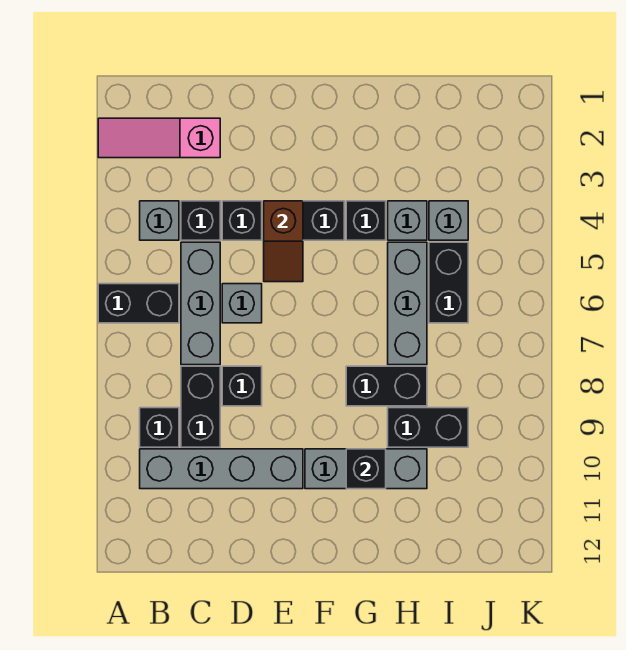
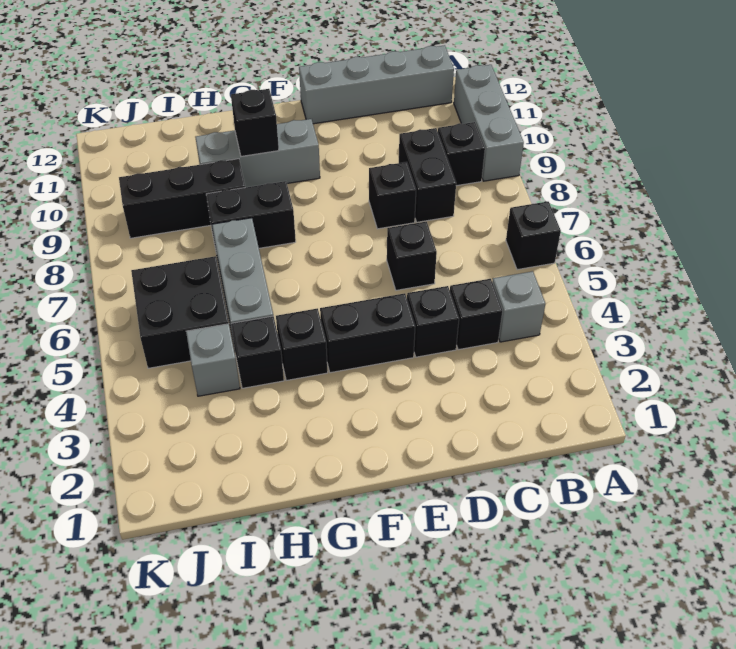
pink slope A2:C2 level 1 top C -> none
black brick A6:B6 level 1 -> black brick A6 level 1
grey brick B10:E10 level 1 -> grey brick B12:E12 level 1
grey brick C5:C7 level 1 -> grey brick A9:A11 level 1
grey brick D6 level 1 -> black brick D6 level 1
brown slope E4:E5 level 2 top 4 -> none
grey brick H4 level 1 -> black brick H4 level 1
black brick H9:I9 level 1 -> black brick H9:J9 level 1
black brick I5:I6 level 1 -> black brick I5:J6 level 1

